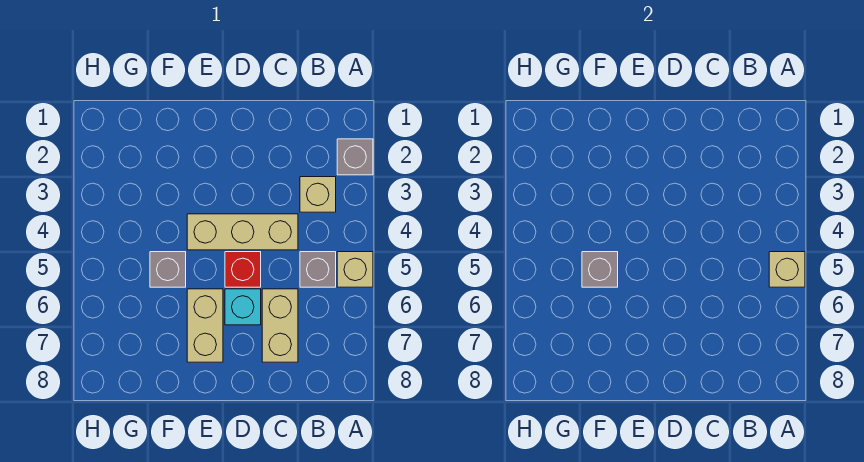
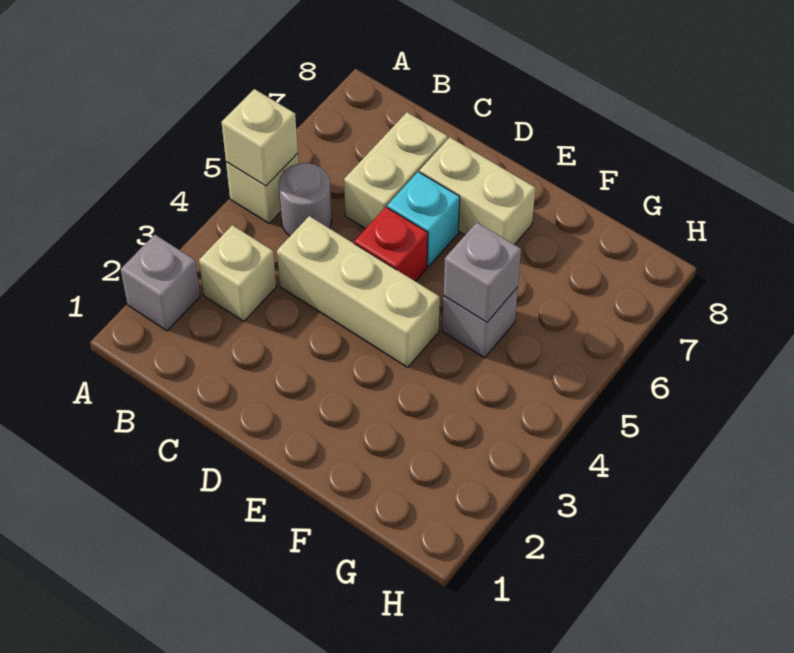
grey brick B5 level 1 -> grey round brick B5 level 1
tan brick E6:E7 level 1 -> tan brick D7:E7 level 1

